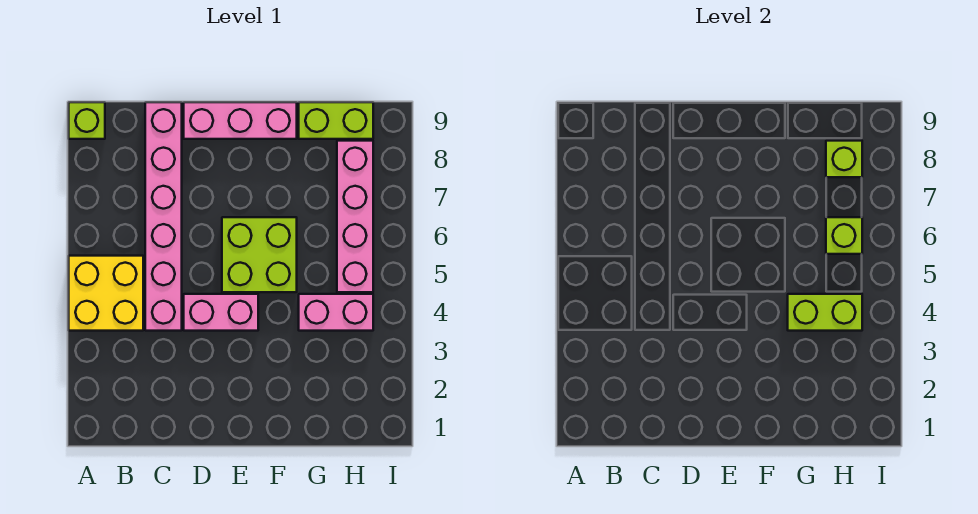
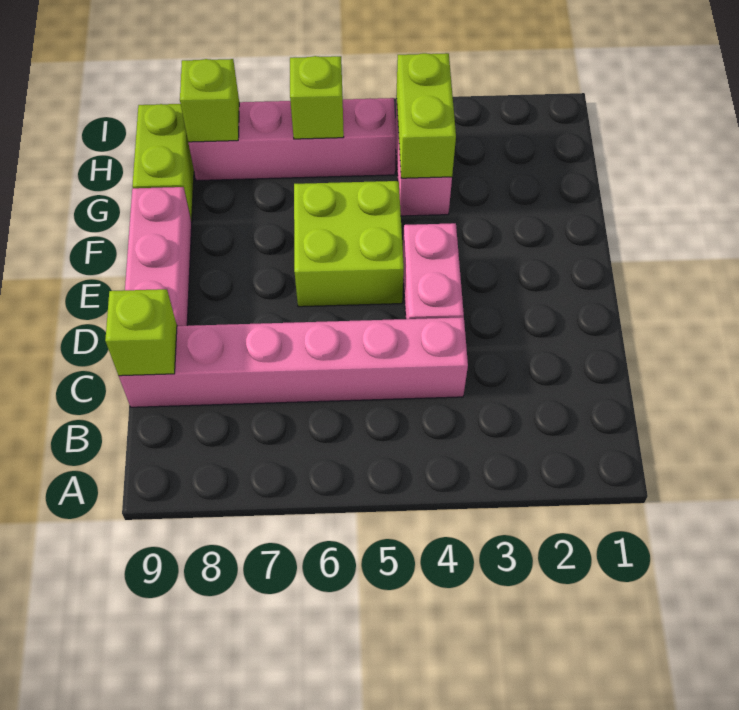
yellow brick A4:B5 level 1 -> none
lime brick A9 level 1 -> lime brick C9 level 2

